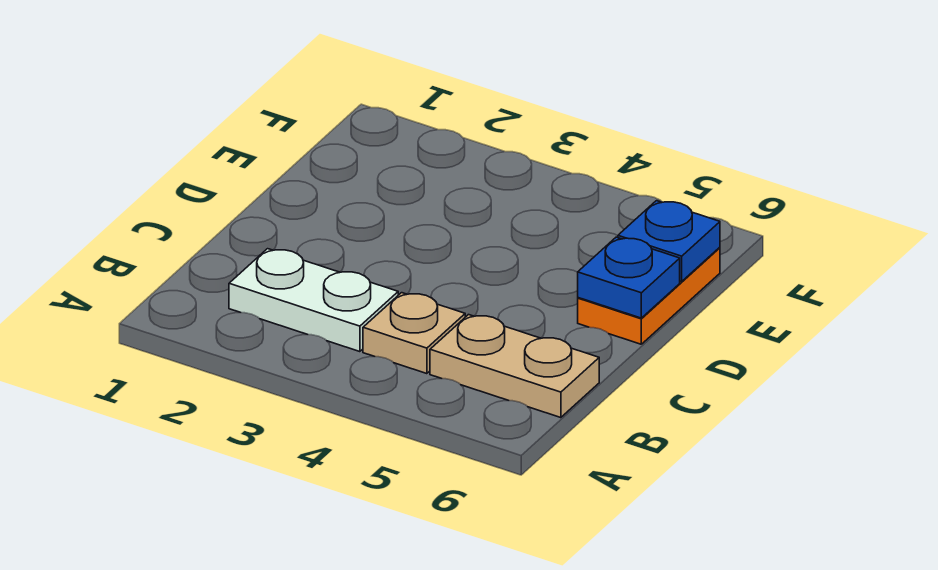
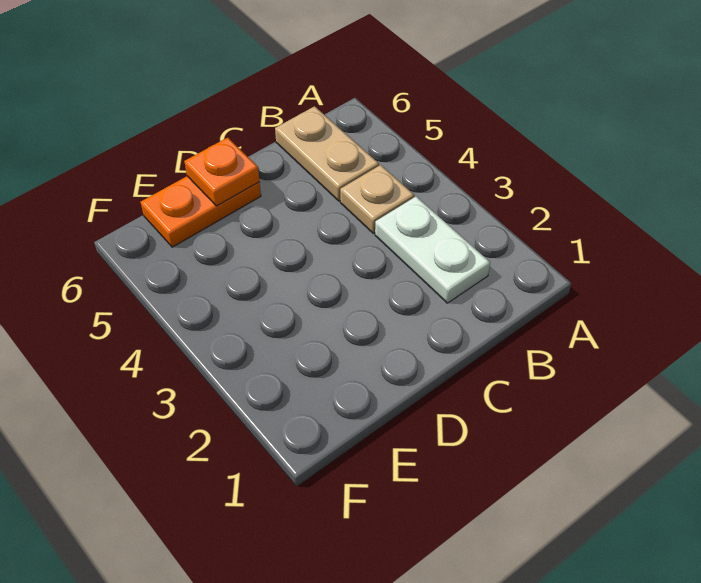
blue plate D6 level 2 -> orange plate D6 level 2
blue plate E6 level 2 -> none

